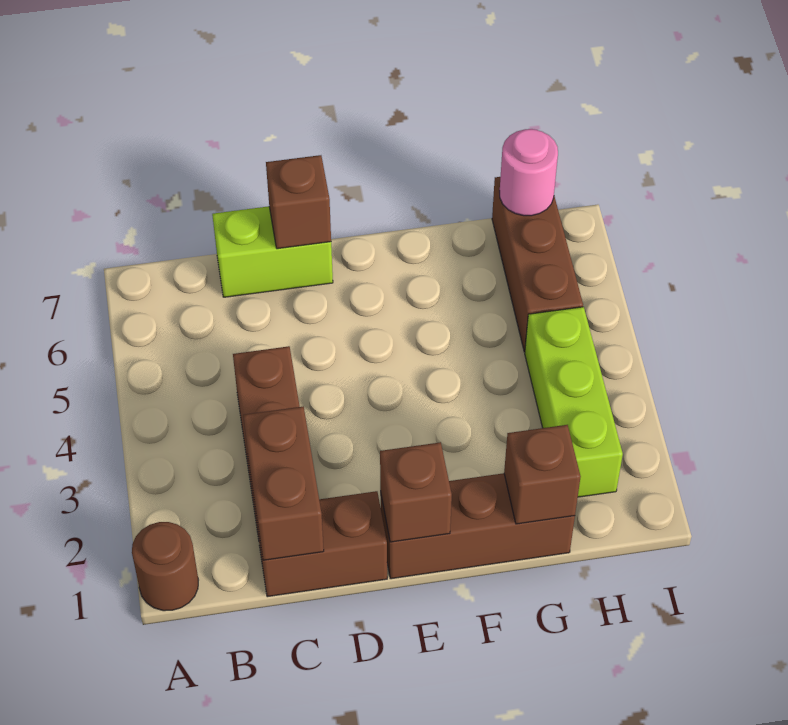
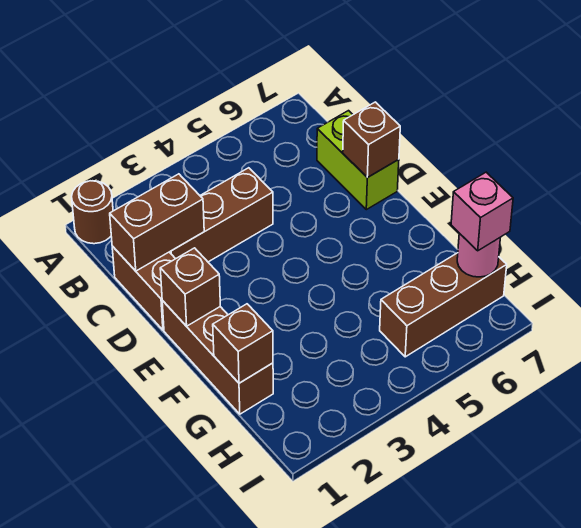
lime brick H2:H4 level 1 -> none
none -> pink brick H7 level 3

